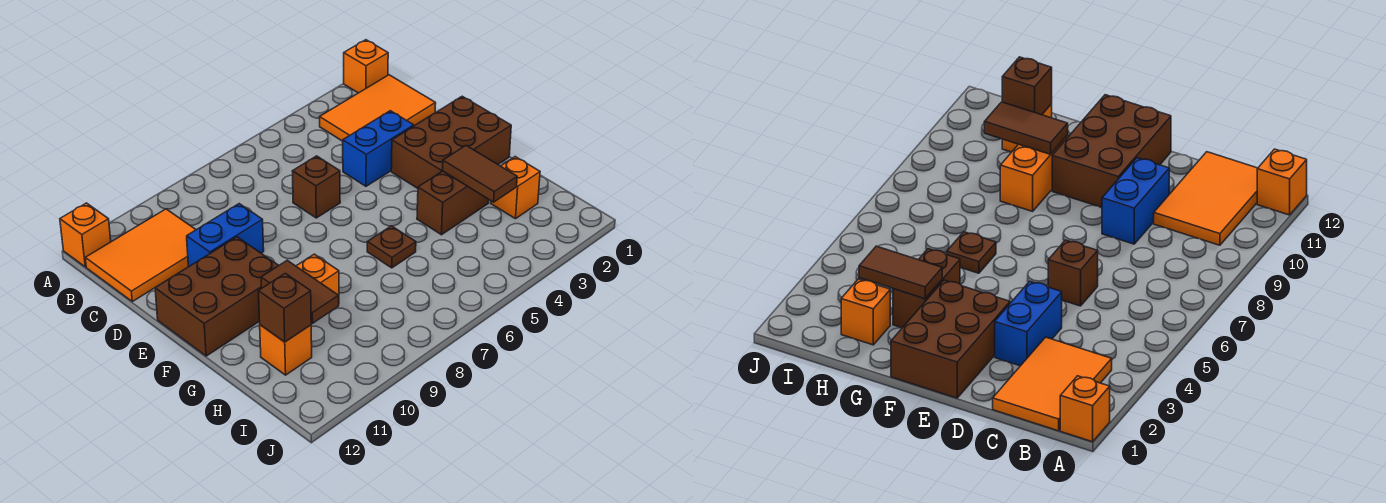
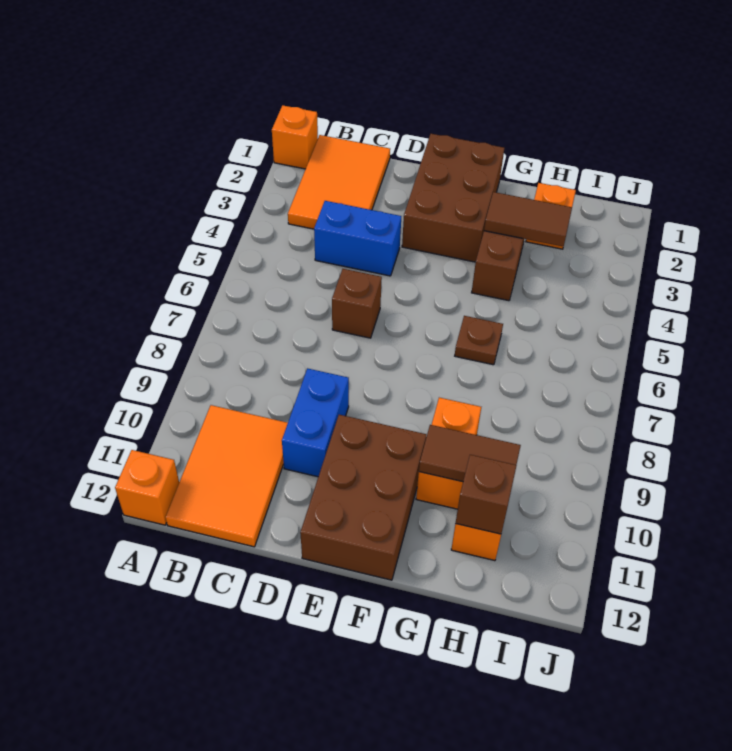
blue brick D3:D4 level 1 -> blue brick C4:D4 level 1

